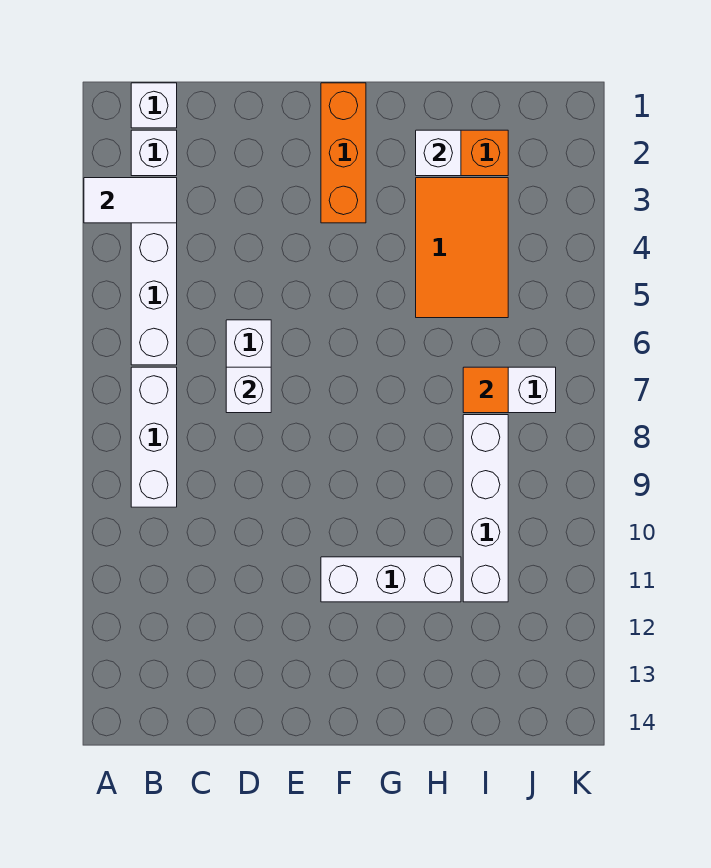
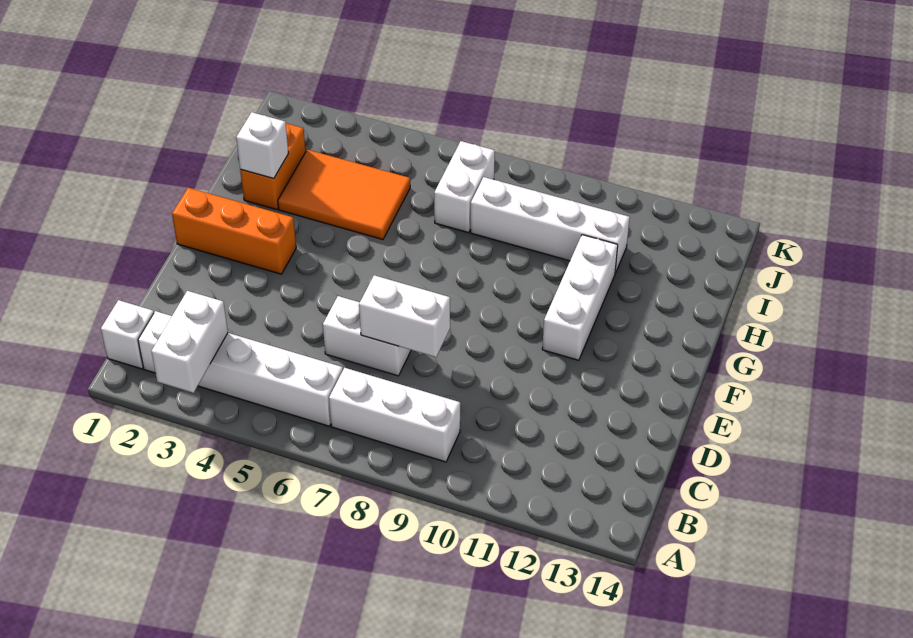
white tile A3:B3 level 2 -> white brick A3:B3 level 2
white brick D7 level 2 -> white brick D7:D8 level 2
orange tile I7 level 2 -> none

